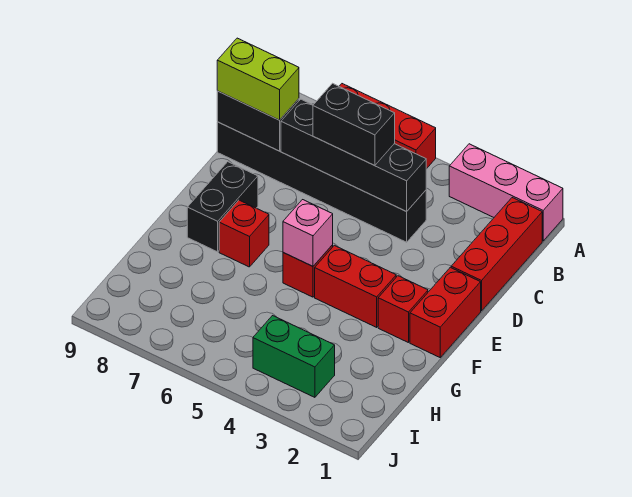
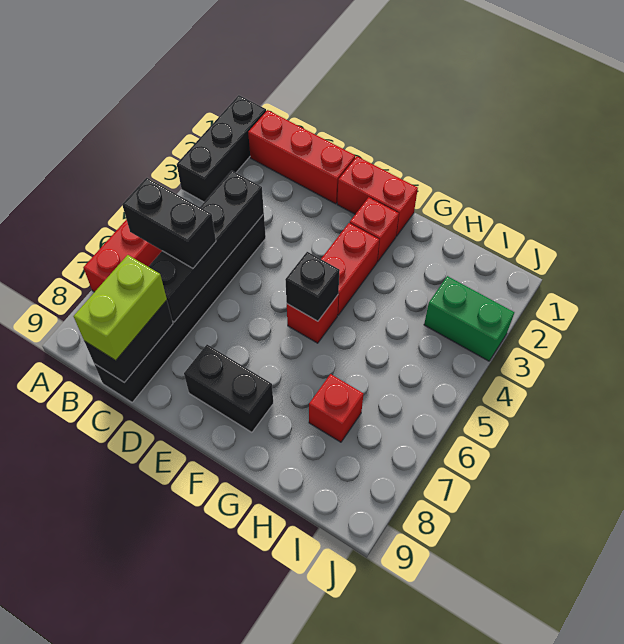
pink brick A1:A3 level 1 -> black brick A1:A3 level 1
black brick C5:C6 level 3 -> black brick B6:C6 level 3
pink brick F5 level 2 -> black brick F5 level 2
red brick F7 level 1 -> red brick H7 level 1
green brick I3:I4 level 1 -> green brick I3:J3 level 1

